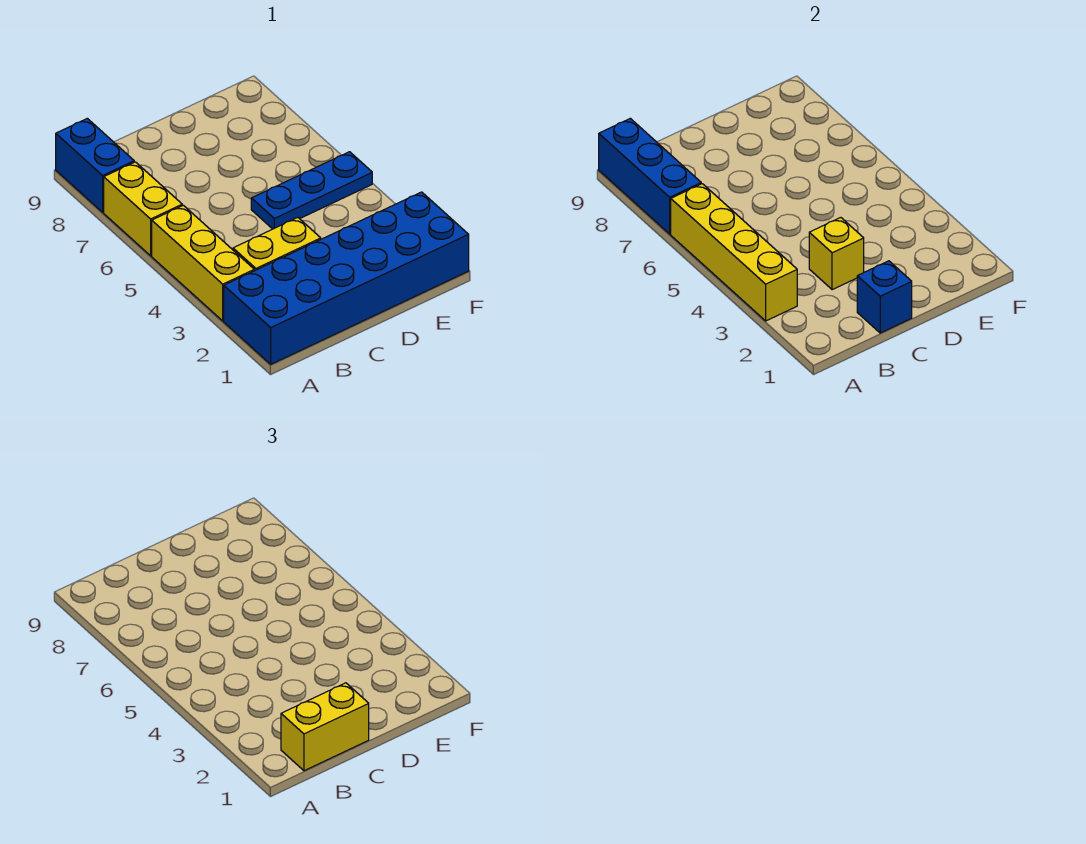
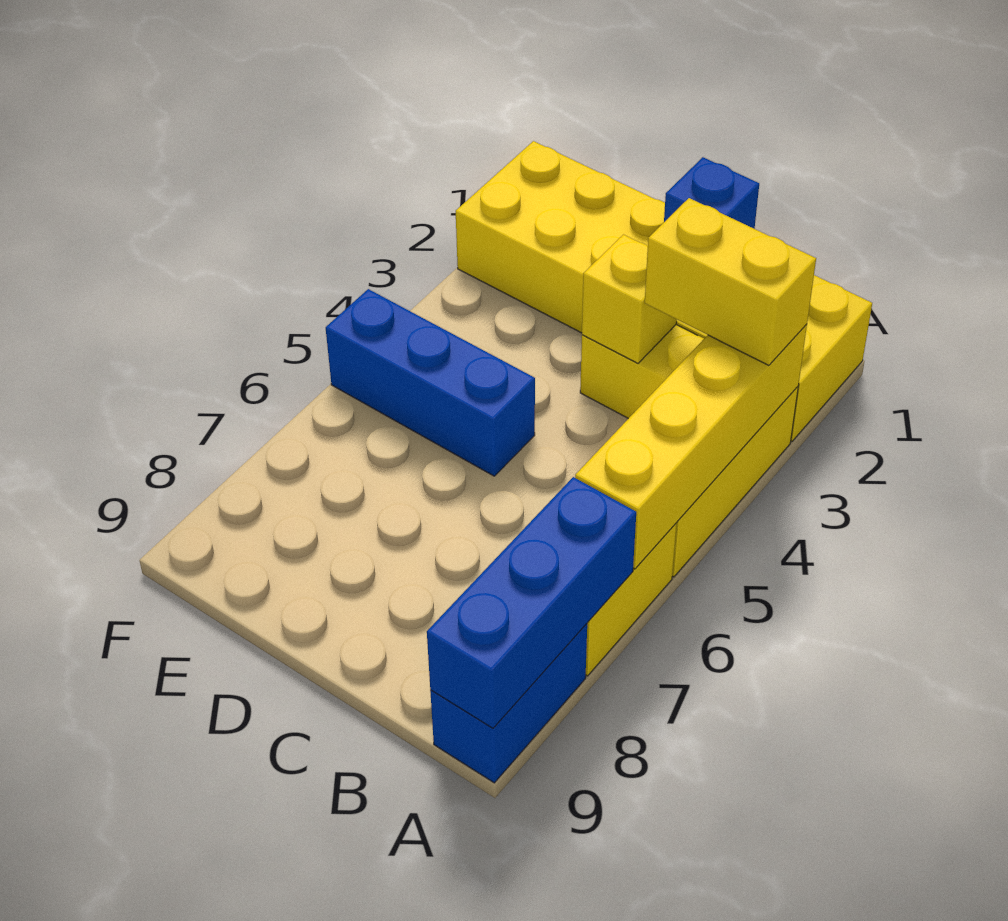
blue brick A1:F2 level 1 -> yellow brick A1:F2 level 1
yellow brick B1:C1 level 3 -> yellow brick A3:B3 level 3
blue plate D5:F5 level 1 -> blue brick D5:F5 level 1

